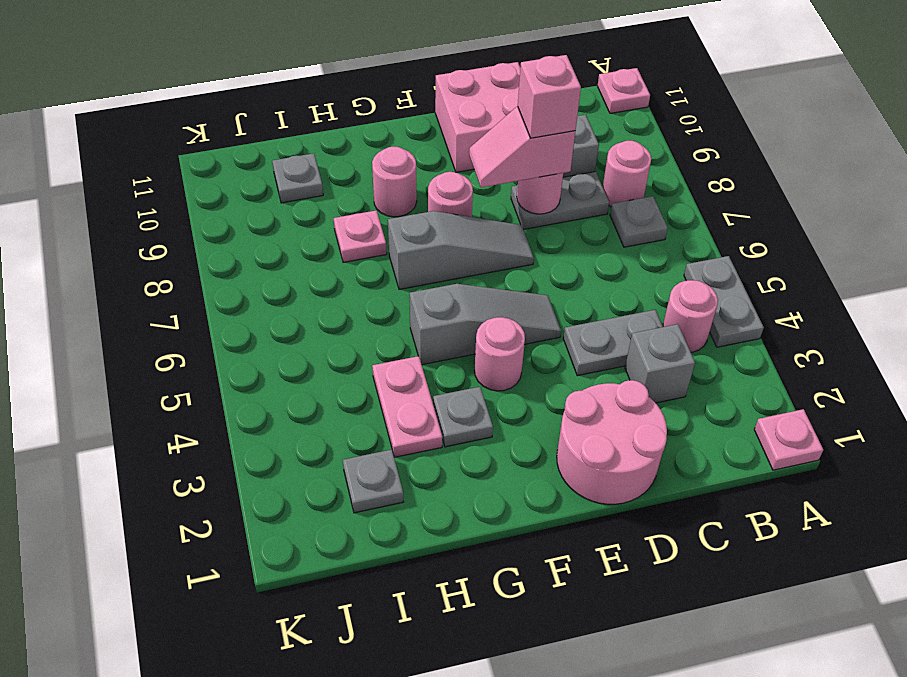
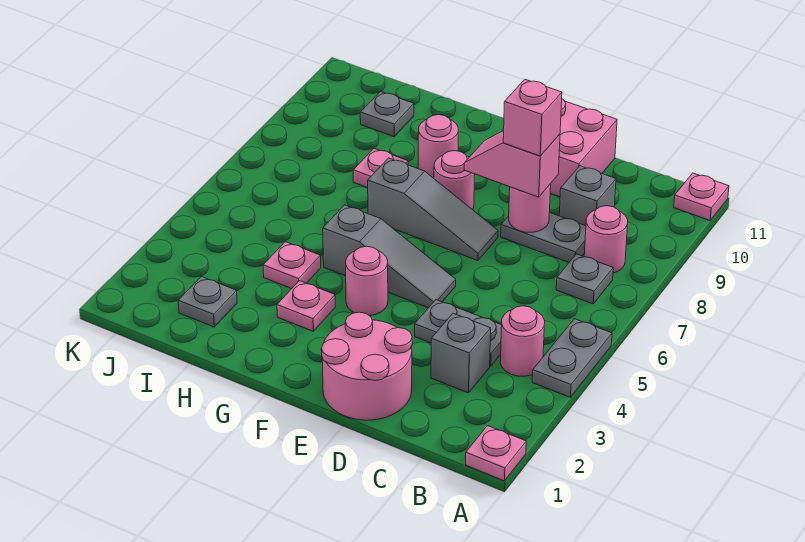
grey plate G3 level 1 -> pink plate G3 level 1
pink plate H3:H4 level 1 -> pink plate H4 level 1

